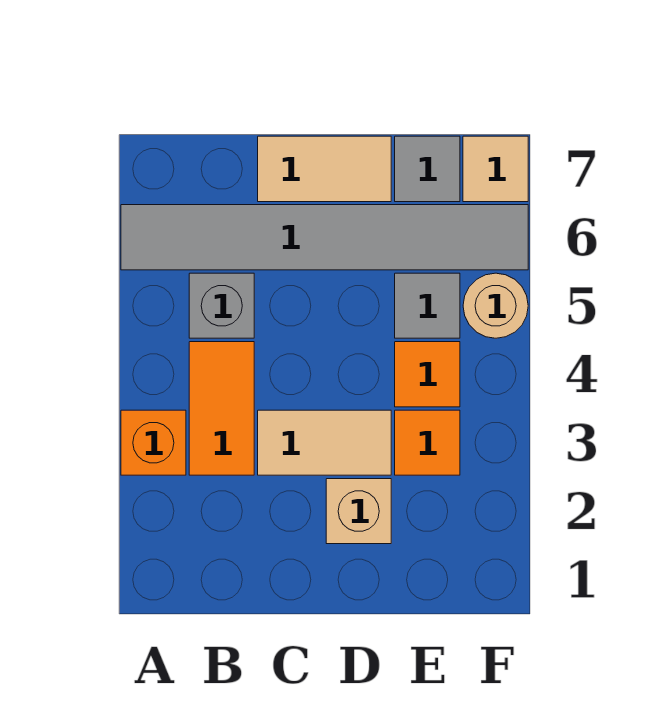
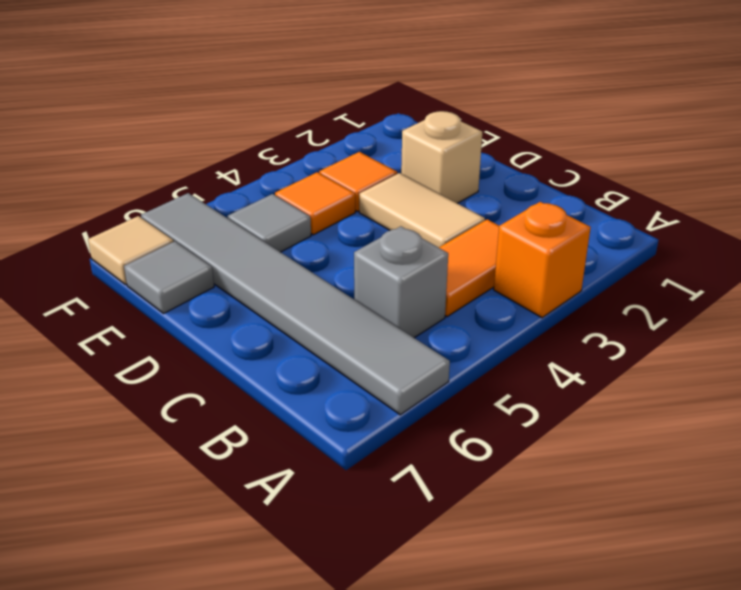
tan tile C7:D7 level 1 -> none
tan round brick F5 level 1 -> none

